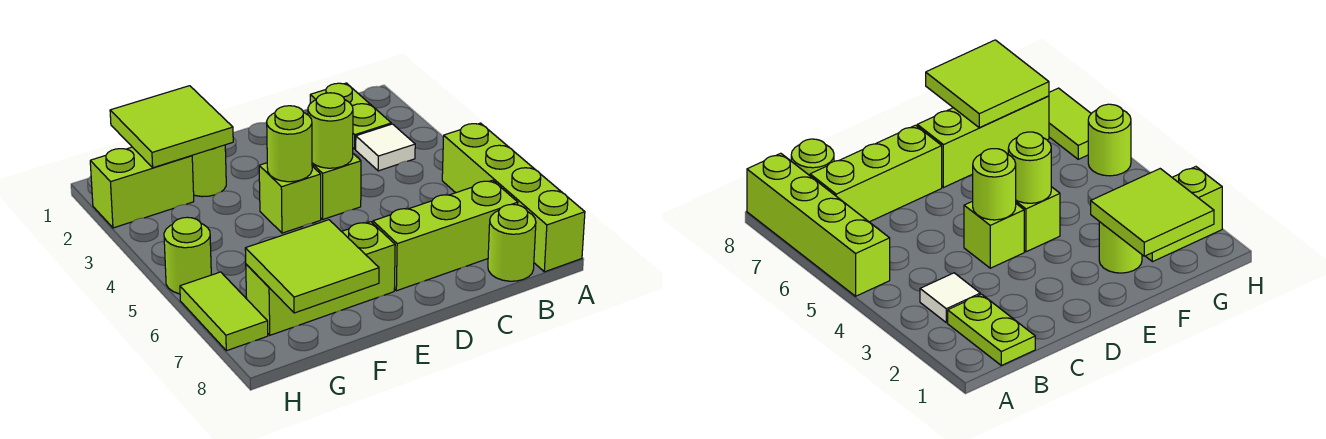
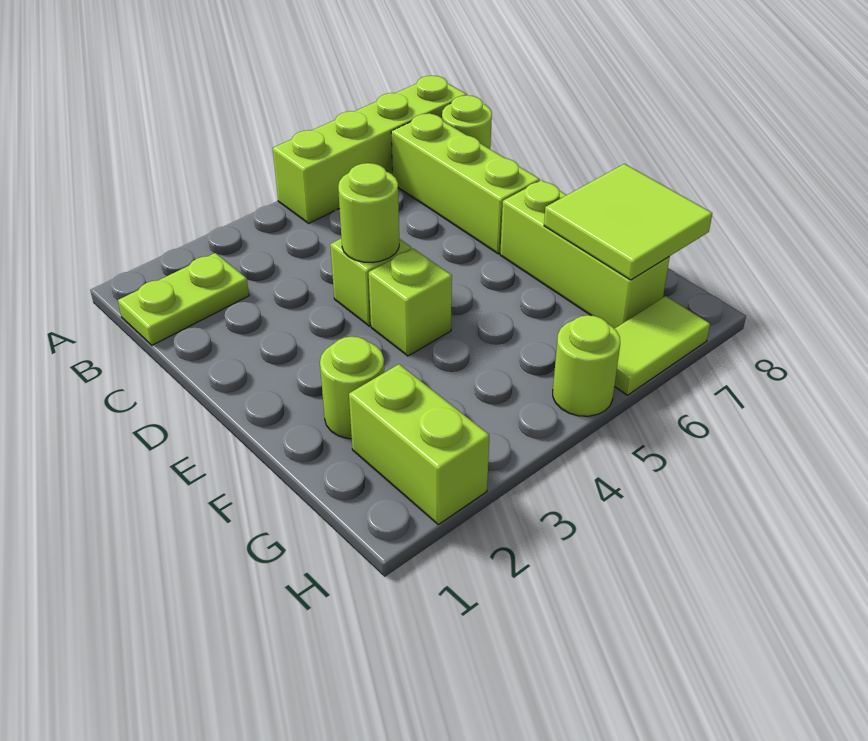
white tile B3 level 1 -> none
lime round brick E4 level 2 -> none
lime tile F1:G2 level 2 -> none

